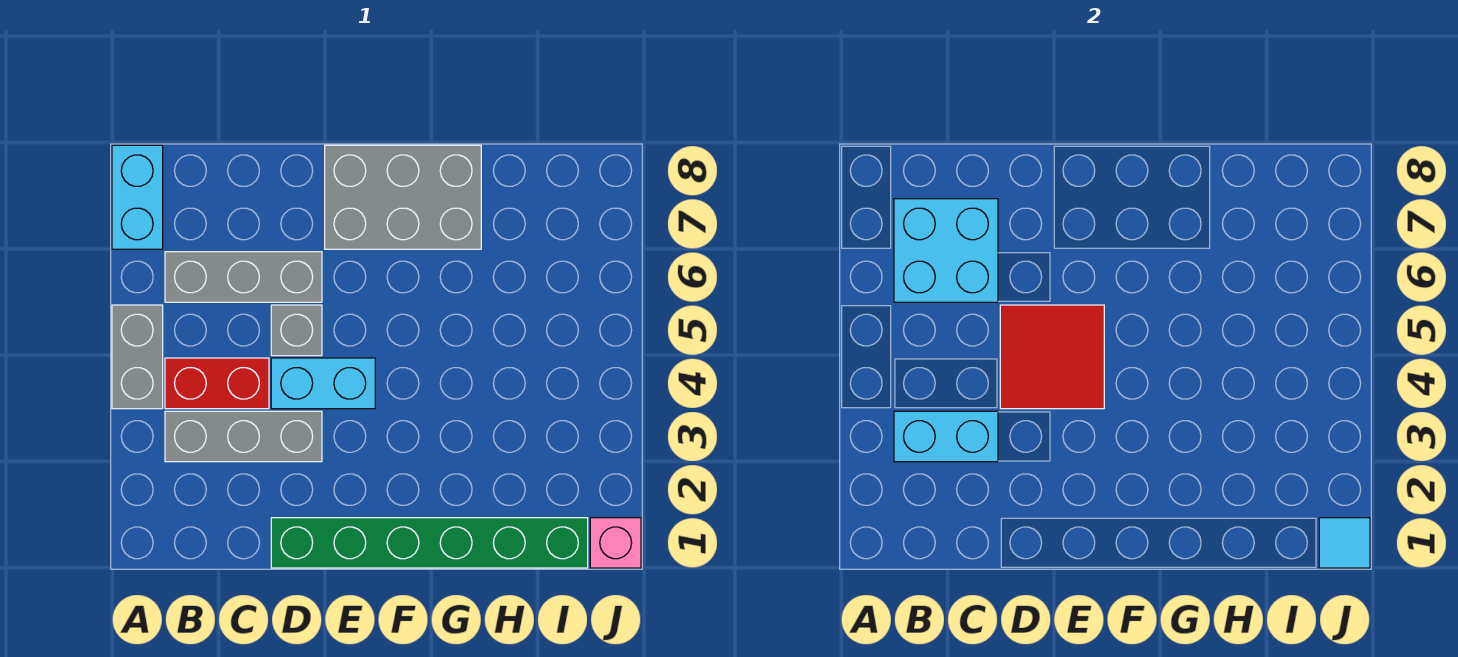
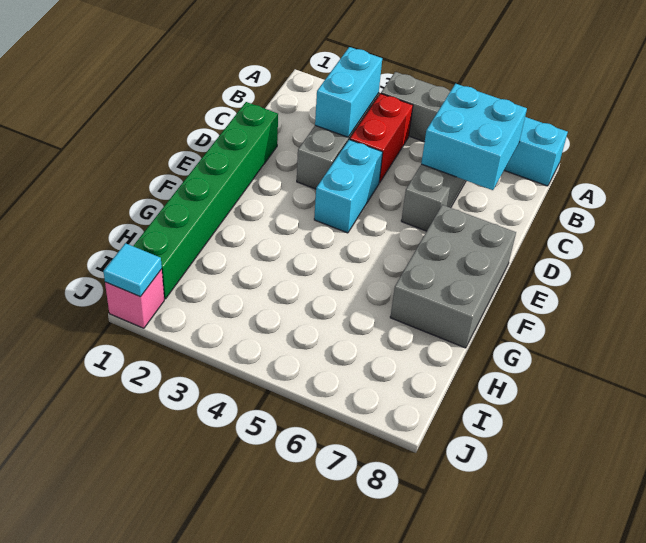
red tile D4:E5 level 2 -> none
grey brick D5 level 1 -> none

